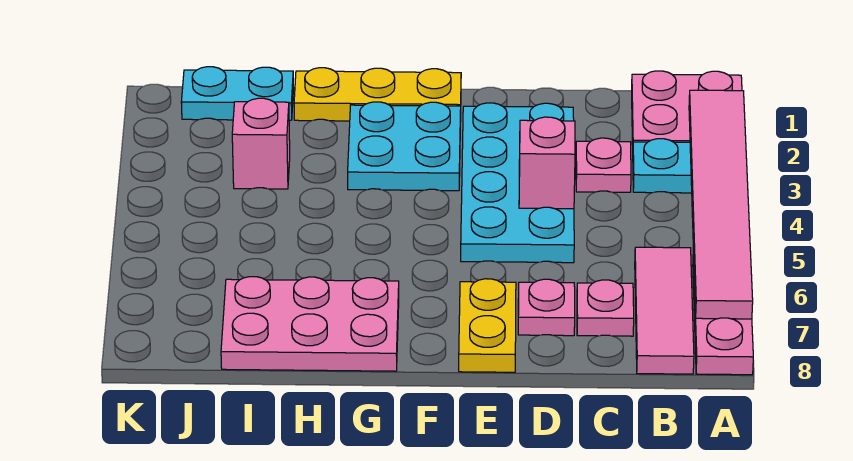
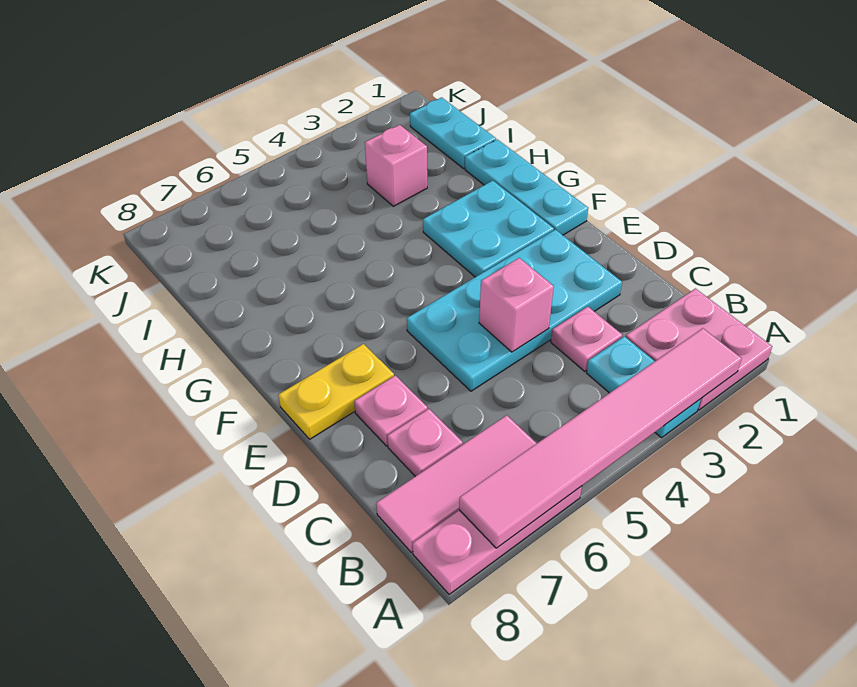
yellow plate F1:H1 level 1 -> cyan plate F1:H1 level 1
pink plate G7:I8 level 1 -> none

